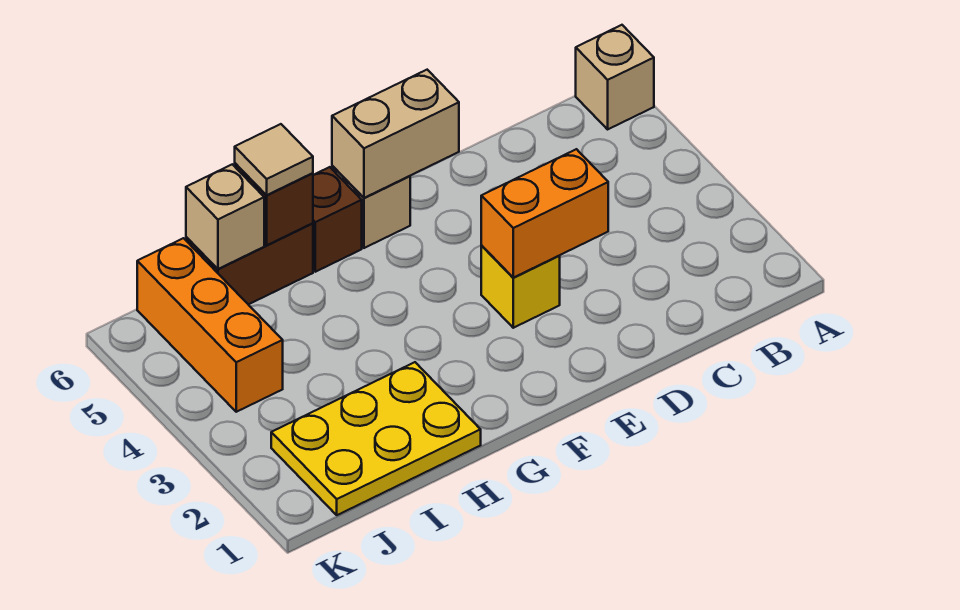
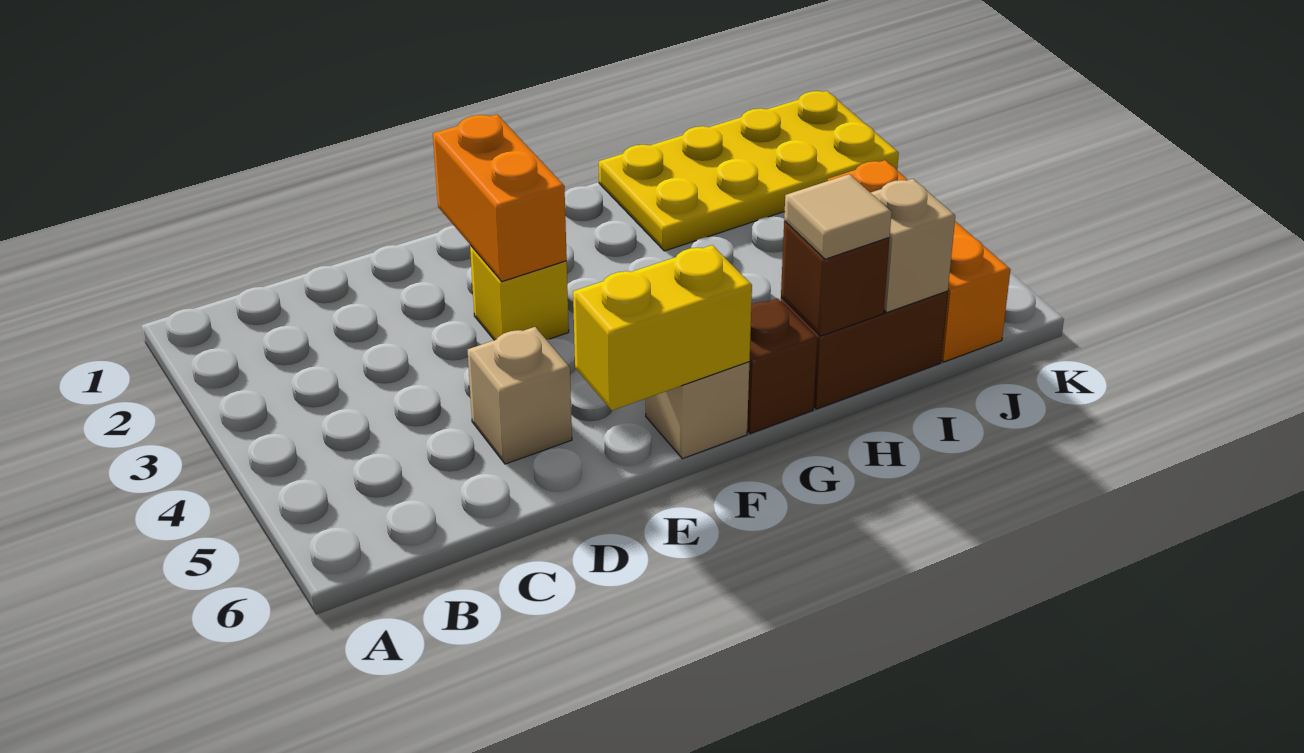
tan brick A6 level 1 -> tan brick D5 level 1
orange brick D3:E3 level 2 -> orange brick E2:E3 level 2
tan brick E6:F6 level 2 -> yellow brick E6:F6 level 2
yellow plate H1:J2 level 1 -> yellow plate H1:K2 level 1

